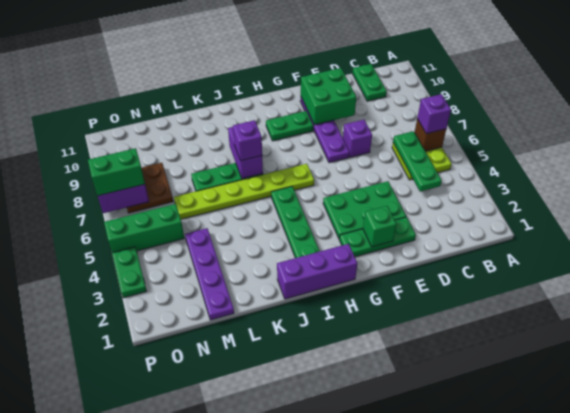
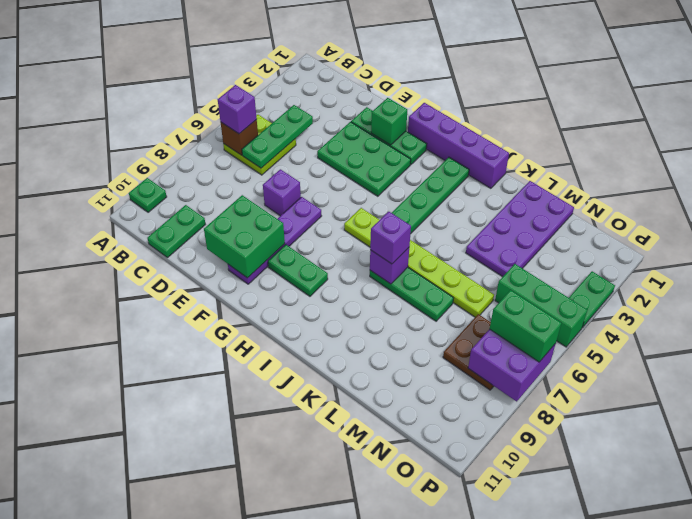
none -> green plate A10 level 1
purple brick H1:J1 level 1 -> purple brick G1:J1 level 1
purple brick J7:J8 level 2 -> purple brick J7 level 2
purple plate M1:M4 level 1 -> purple plate L1:M4 level 1

